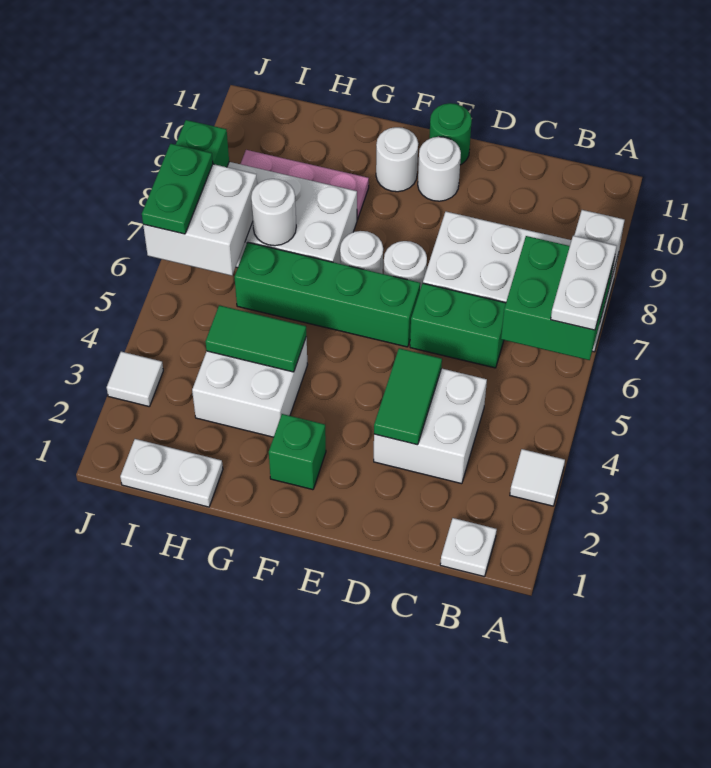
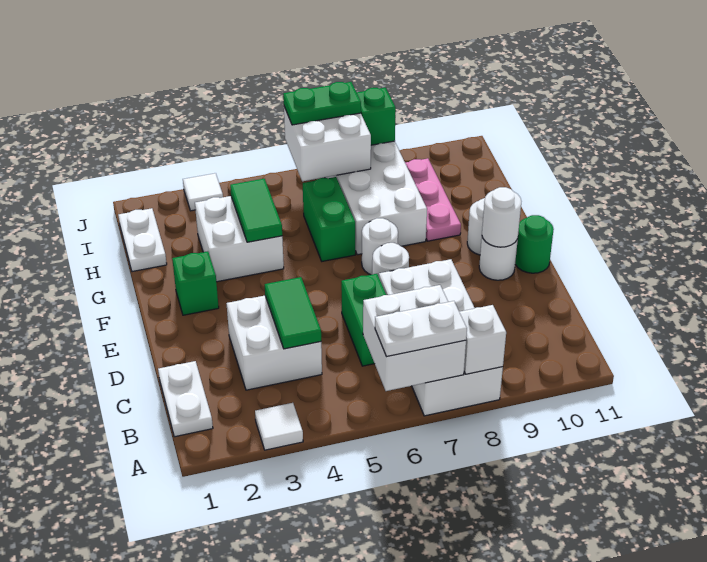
green brick A6:B7 level 2 -> white brick A6:B7 level 2
white plate B1 level 1 -> white plate B1:C1 level 1
green tile D3:D4 level 2 -> green tile C4:D4 level 2
green brick E6:H6 level 1 -> green brick G6:H6 level 1
white round brick H7 level 2 -> white round brick E10 level 2

